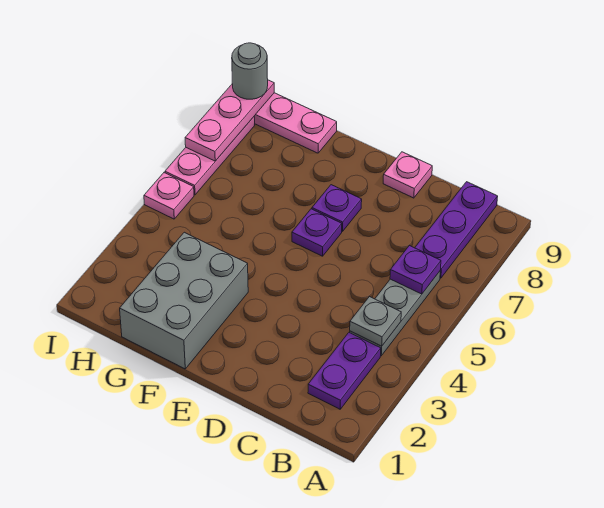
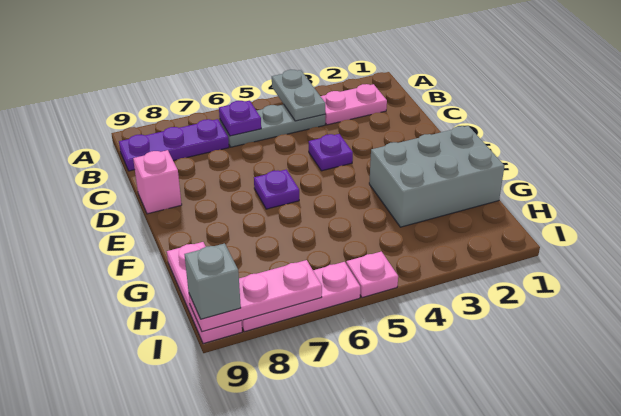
purple plate B2:B3 level 1 -> pink plate B2:B3 level 1
grey plate B4 level 2 -> grey plate A4:B4 level 2
pink plate D9 level 1 -> pink brick D9 level 1
purple plate E7 level 1 -> purple plate D4 level 1
grey round brick I9 level 3 -> grey brick I9 level 3

